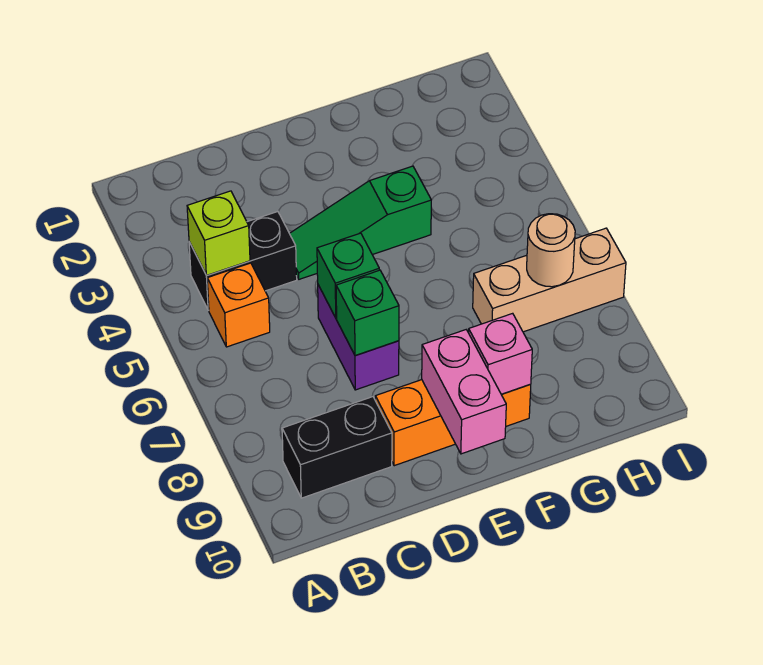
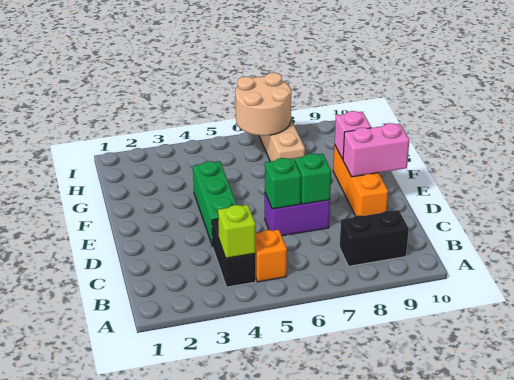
black brick B9:C9 level 1 -> black brick B8:B9 level 1
green slope D4:F4 level 1 top F -> green brick D4:F4 level 1
tan round brick H7 level 2 -> tan round brick H6:I7 level 2

